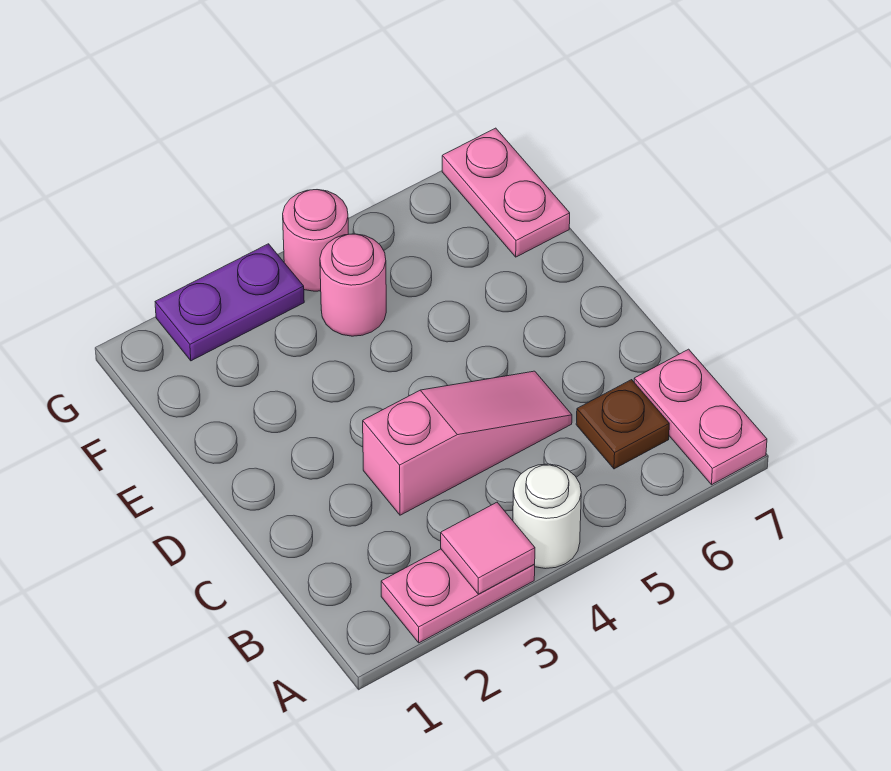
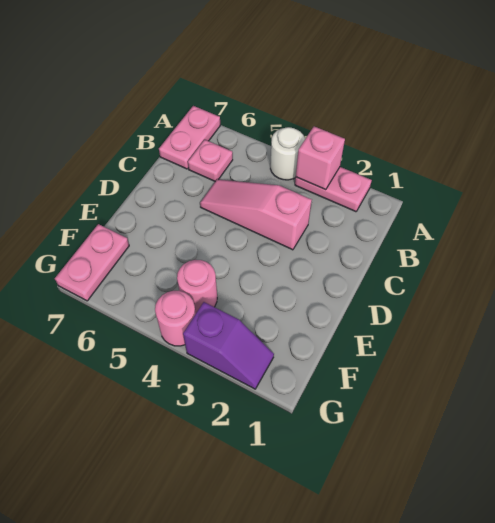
pink tile A3 level 2 -> pink brick A3 level 2
brown plate B6 level 1 -> pink plate B6 level 1
purple plate G2:G3 level 1 -> purple slope G2:G3 level 1 top 3

